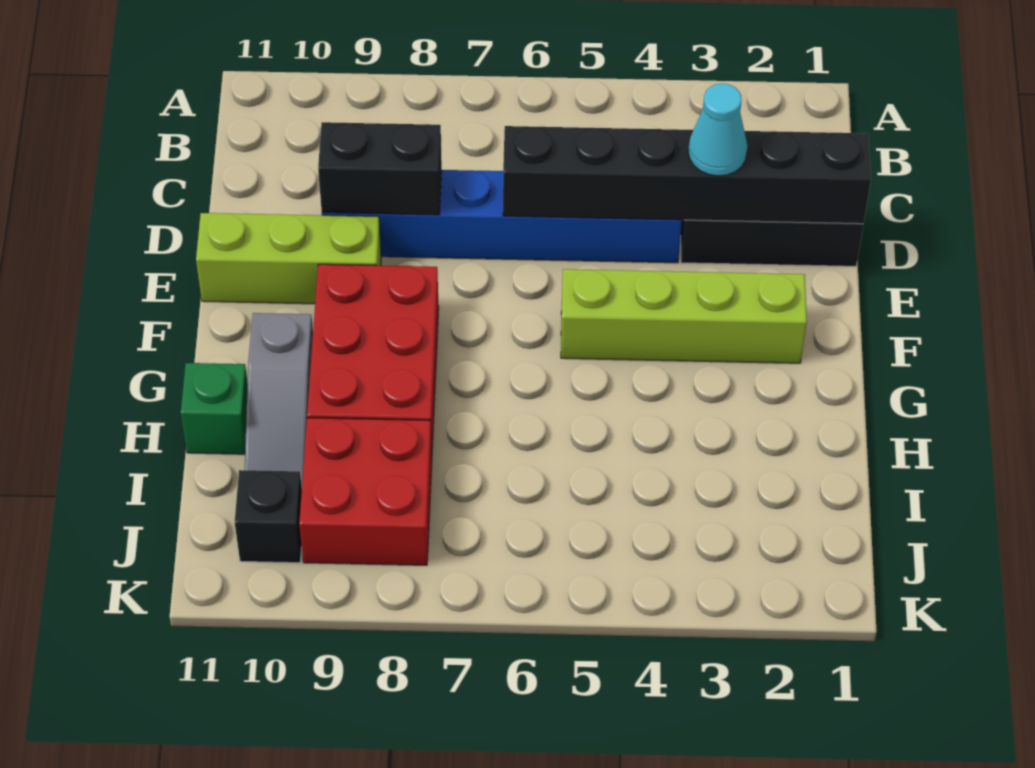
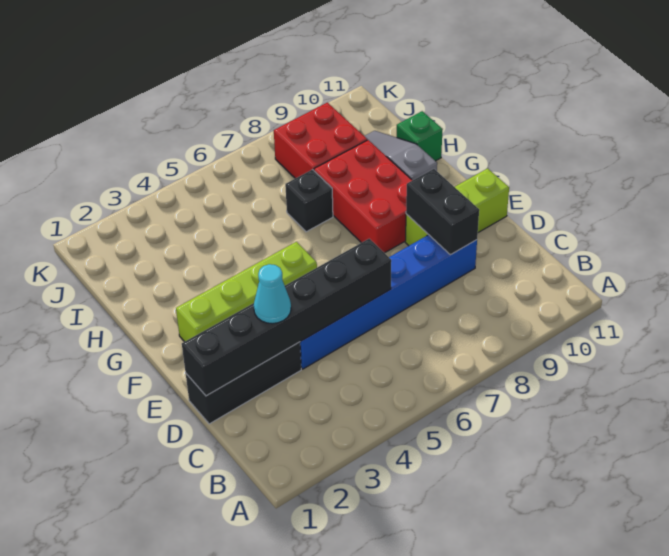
black brick D8:D9 level 2 -> black brick D9:E9 level 2
black brick J10 level 1 -> black brick H7 level 1

